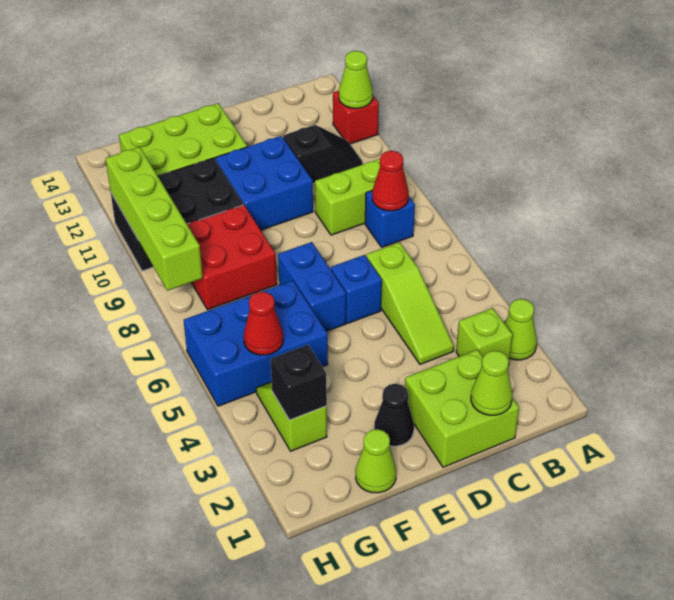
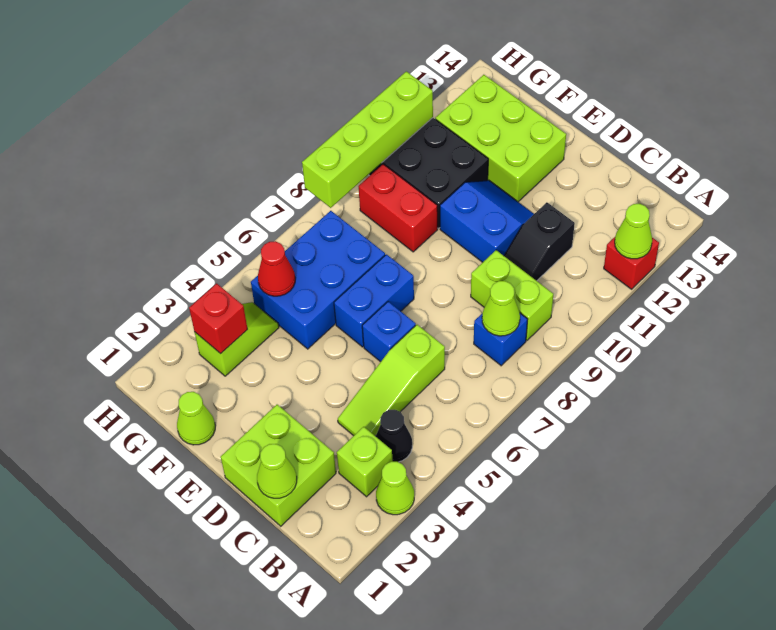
red cone B8 level 2 -> lime cone B8 level 2
black slope B11:C11 level 1 top C -> black slope C10:C11 level 1 top 11
blue brick D10:E11 level 1 -> blue slope D10:E11 level 1 top 10
black cone E2 level 1 -> black cone B4 level 1
blue brick F5:H6 level 1 -> blue brick F5:G7 level 1
red brick F8:G9 level 1 -> red brick F9:G9 level 1
black brick G3 level 2 -> red brick G3 level 2

